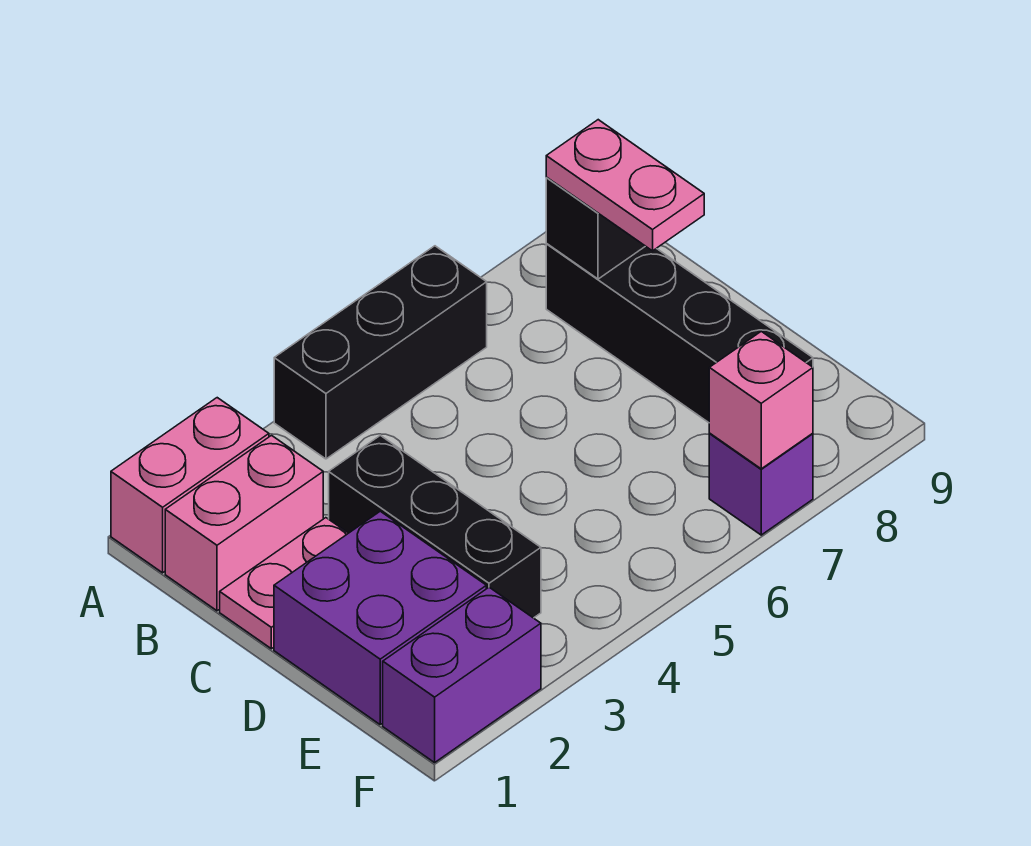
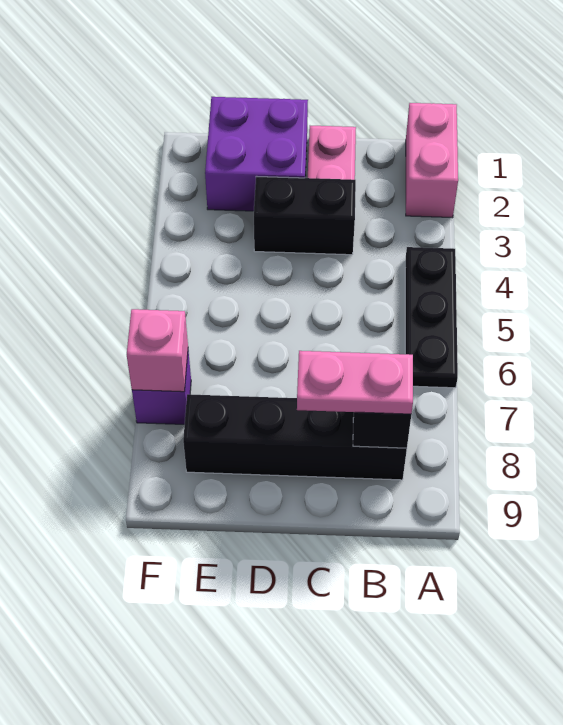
black brick A4:A6 level 1 -> black plate A4:A6 level 1
pink brick B1:B2 level 1 -> none
black brick C3:E3 level 1 -> black brick C3:D3 level 1
purple brick F1:F2 level 1 -> none

